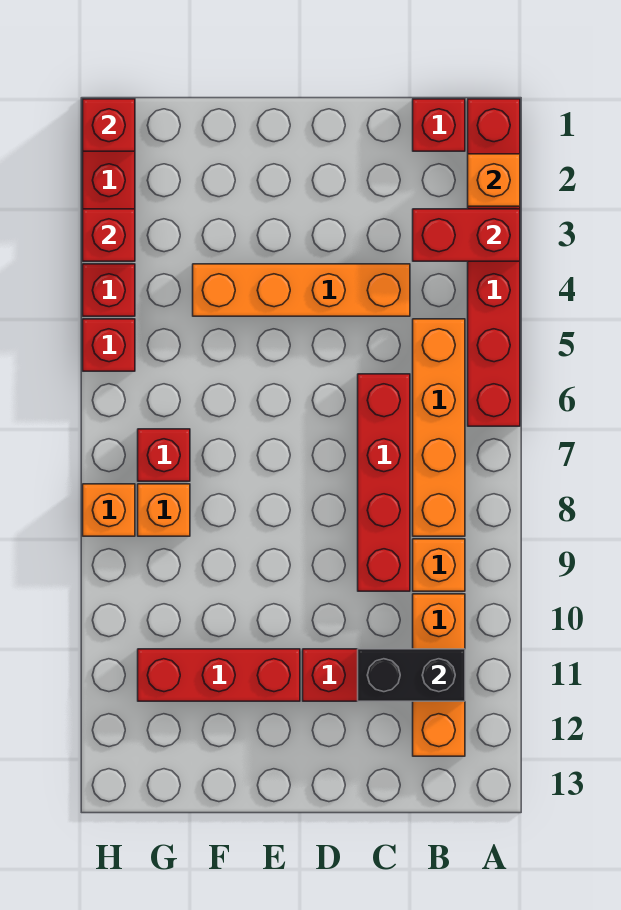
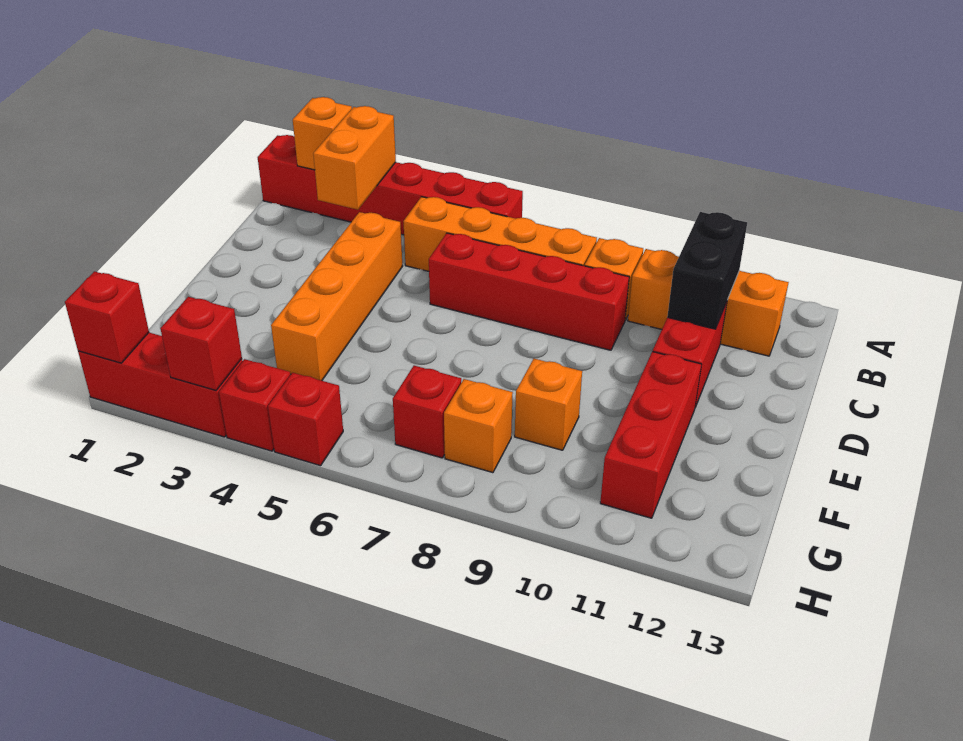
red brick A3:B3 level 2 -> orange brick A3:B3 level 2
red brick B1 level 1 -> none
orange brick H8 level 1 -> orange brick F9 level 1

